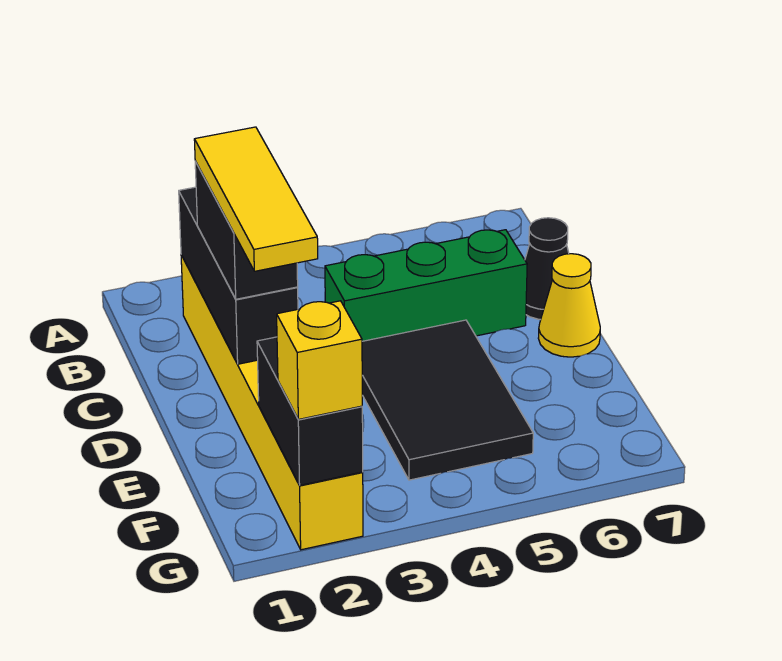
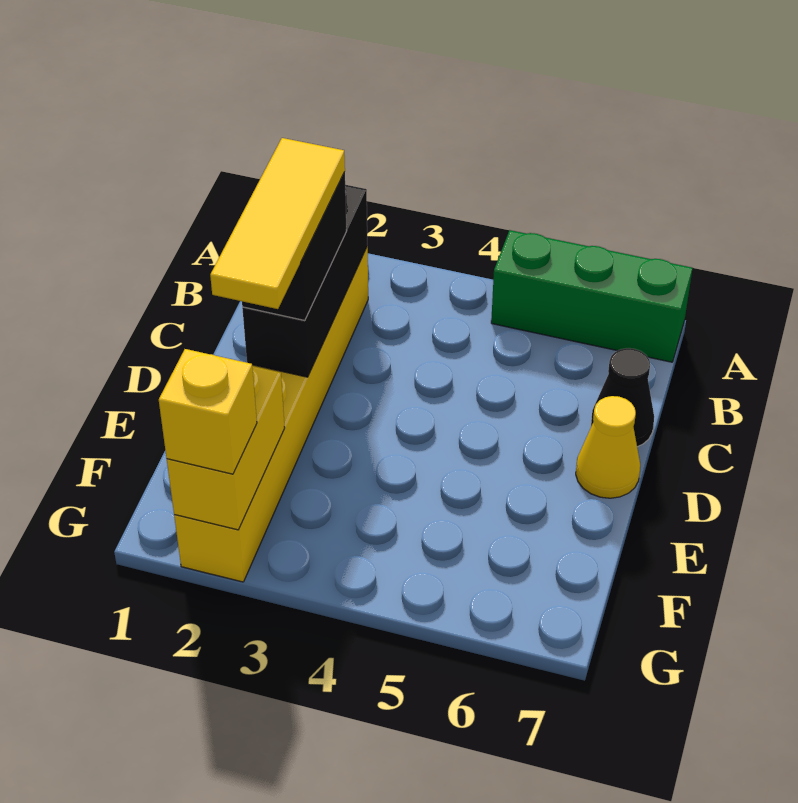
green brick C4:C6 level 1 -> green brick A5:A7 level 1
black tile D4:F5 level 1 -> none
black brick F2:G2 level 2 -> yellow brick F2:G2 level 2

